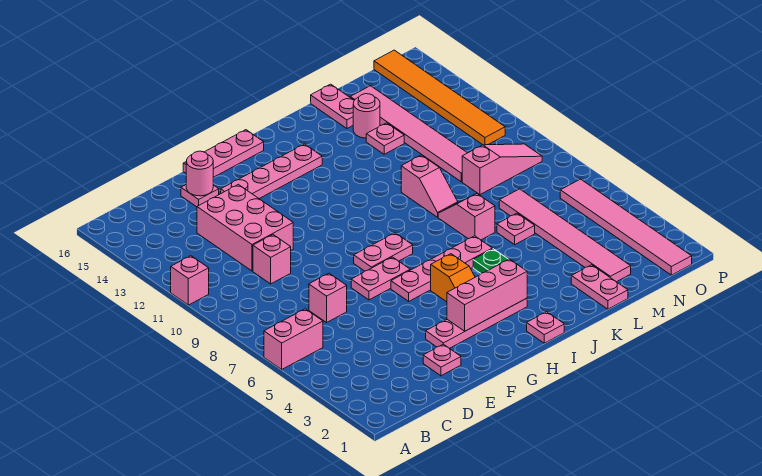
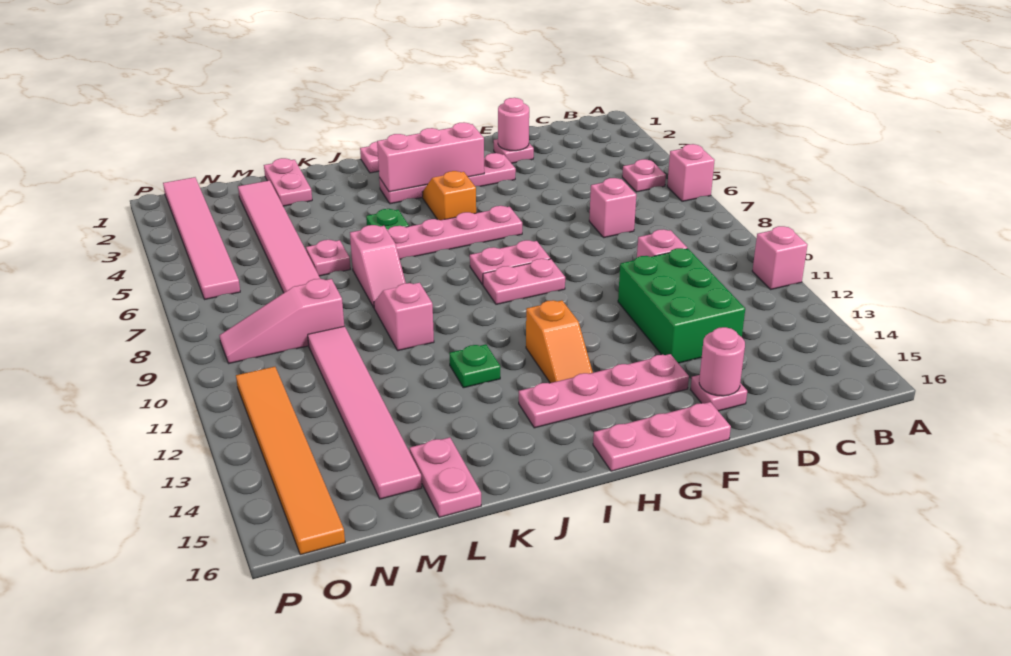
pink brick A6:B6 level 1 -> pink brick A6 level 1
pink brick D11:E13 level 1 -> green brick D11:E13 level 1
pink plate F7:G7 level 1 -> pink plate G9:H9 level 1
none -> orange slope H12:H13 level 1 top 12
none -> green plate J12 level 1
pink plate L13 level 1 -> pink plate B5 level 1
pink round brick L14 level 1 -> pink round brick E2 level 2

